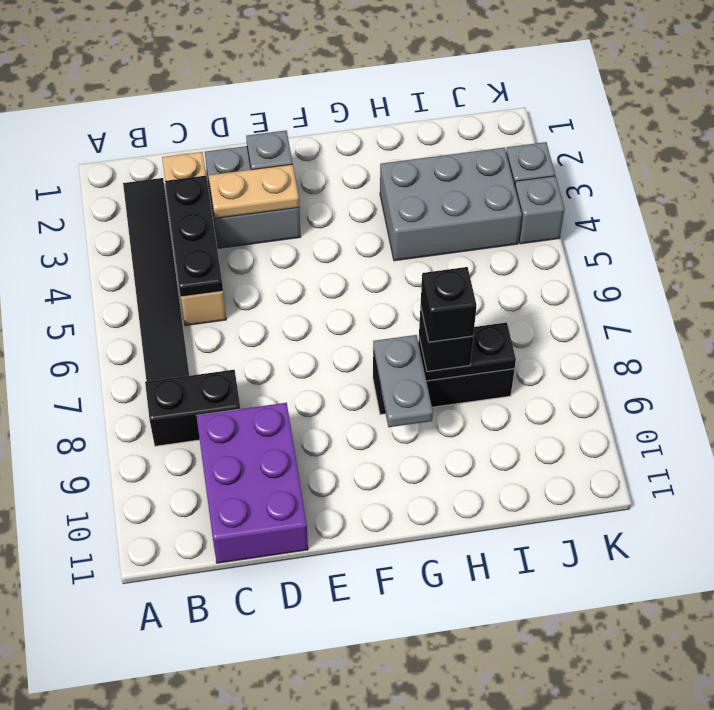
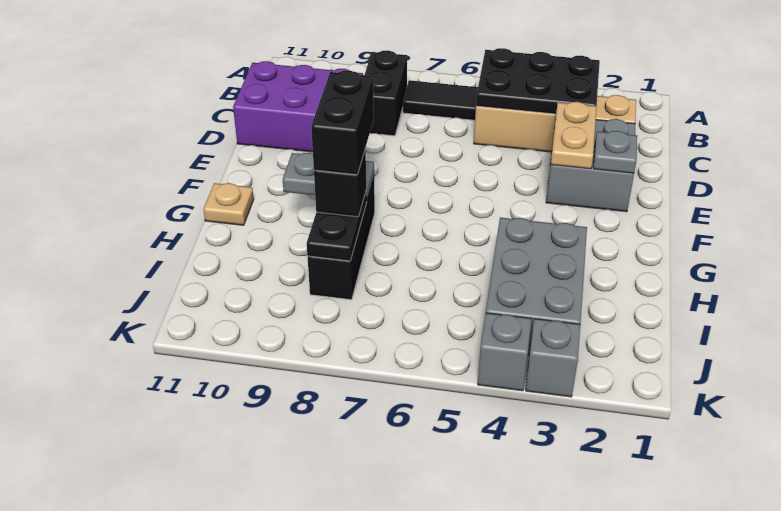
black plate C3:C5 level 2 -> black plate B3:C5 level 2
none -> tan plate G11 level 1
black brick H8 level 4 -> black brick G8:H8 level 4

